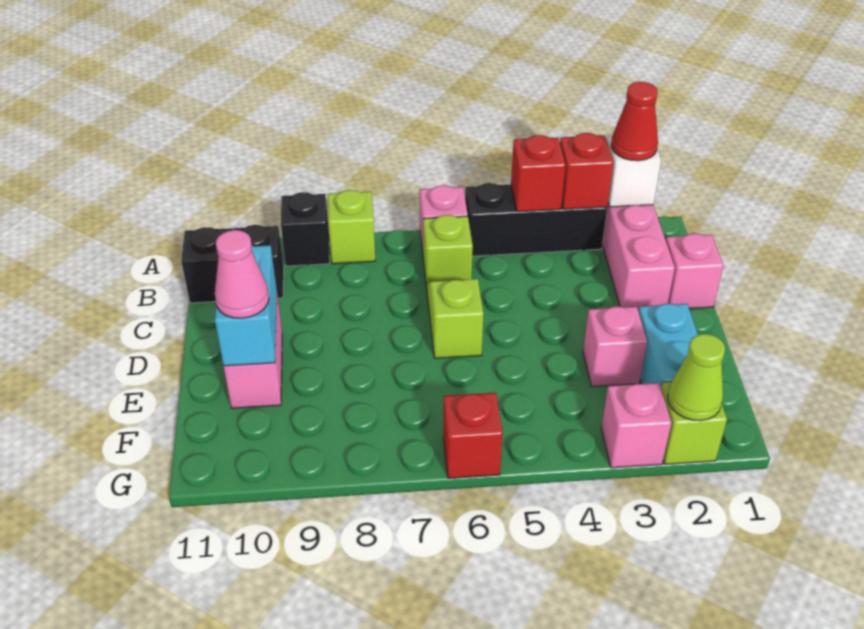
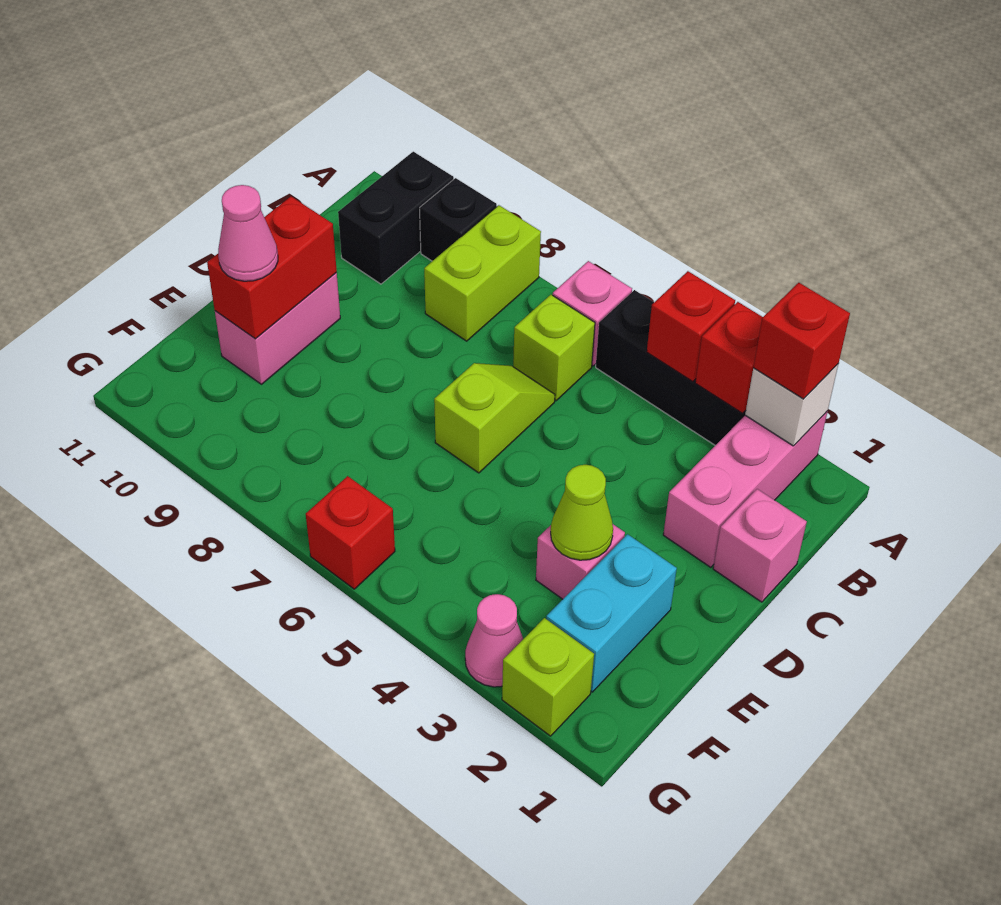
red cone A2 level 3 -> red brick A2 level 3
lime brick A8 level 1 -> lime brick A8:B8 level 1
black brick B10:B11 level 1 -> black brick A10:B10 level 1
cyan brick D10:E10 level 2 -> red brick D10:E10 level 2
lime cone G2 level 2 -> lime cone E3 level 2
pink brick G3 level 1 -> pink cone G3 level 1

